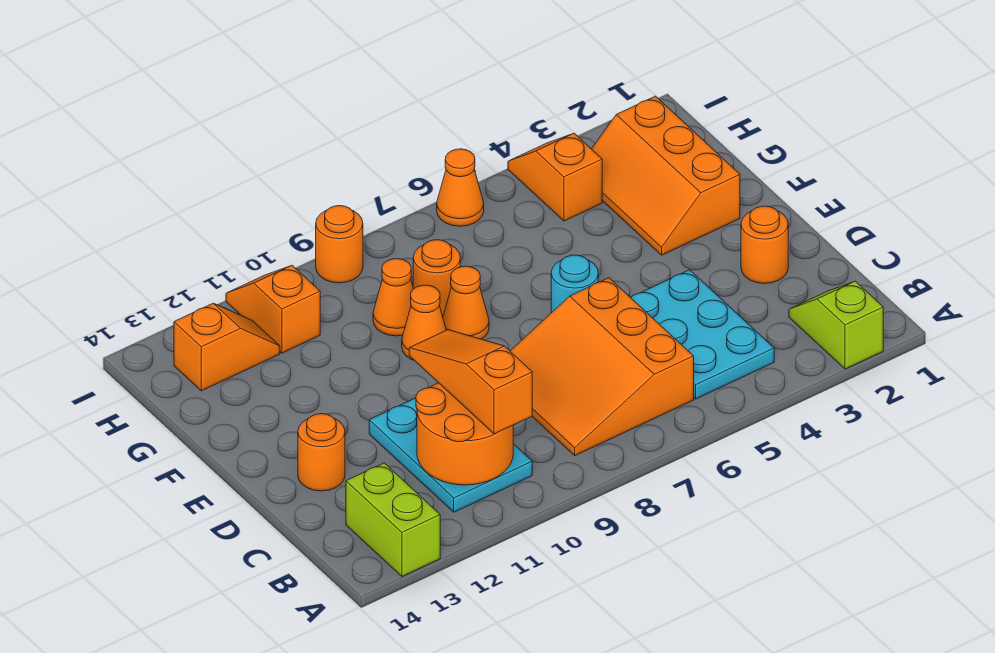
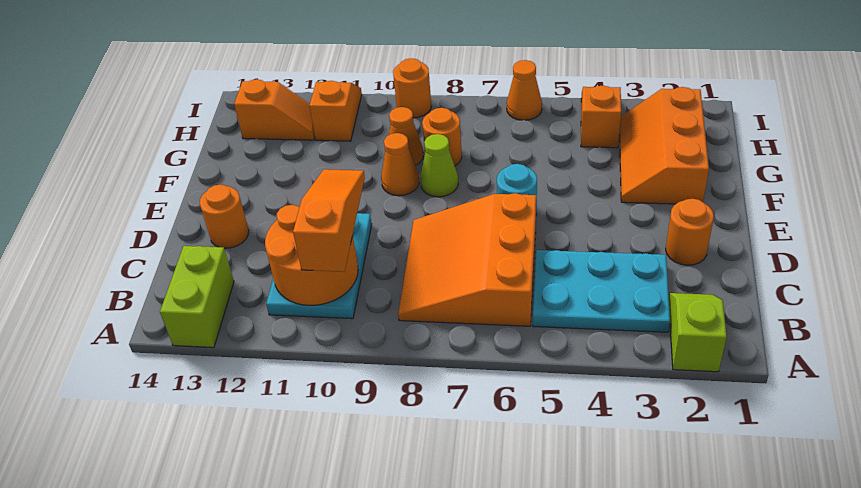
cyan plate B4:D5 level 1 -> cyan plate B3:C5 level 1
orange cone F8 level 1 -> lime cone F8 level 1

